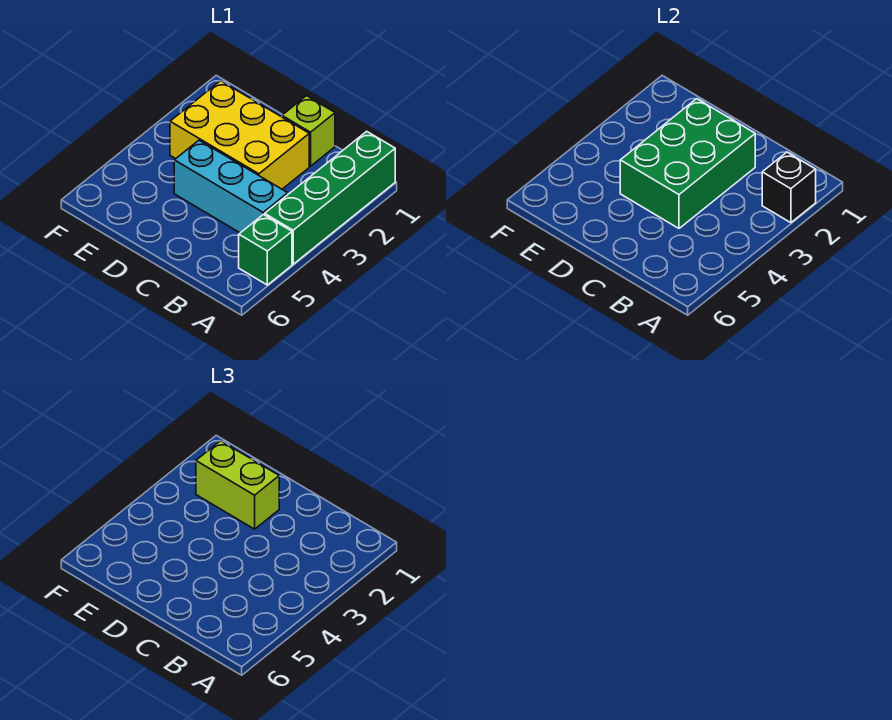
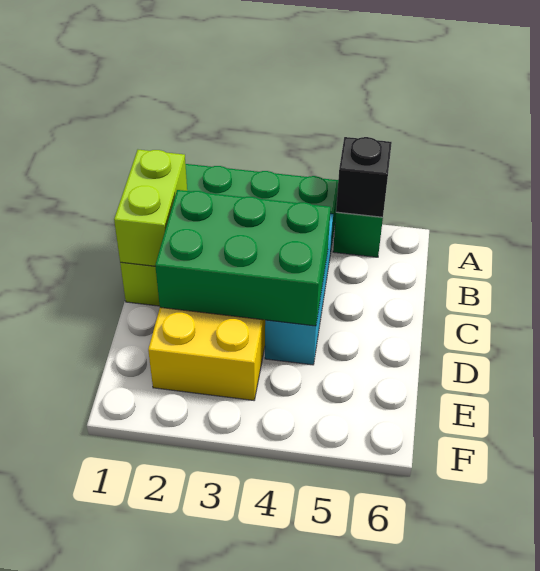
black brick A2 level 2 -> black brick A5 level 2
lime brick D2:E2 level 3 -> lime brick B1:C1 level 2

